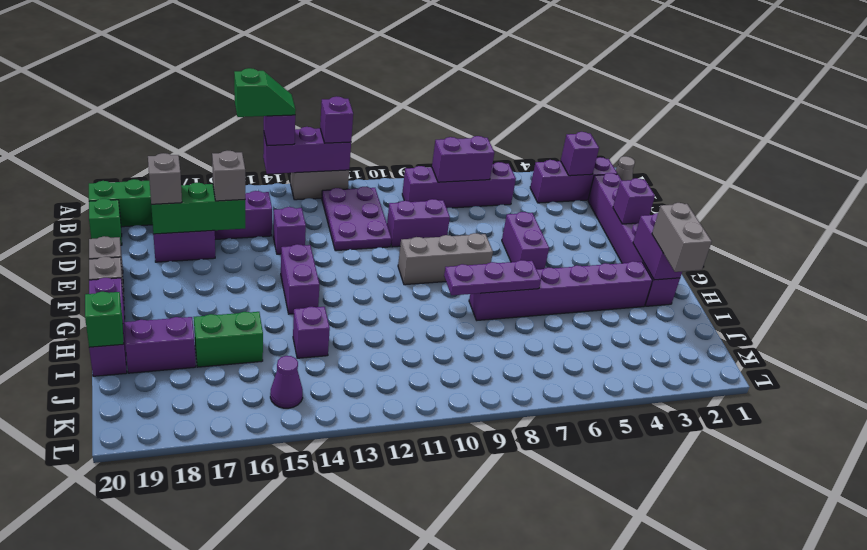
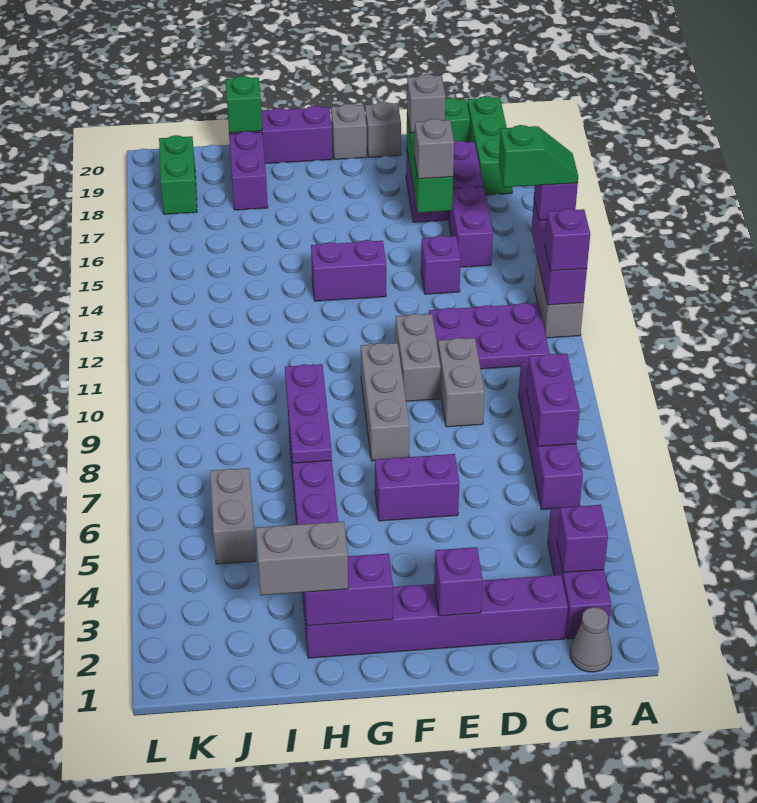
green slope A14:A15 level 4 top 15 -> green slope A14:B14 level 4 top B
purple brick D9:D10 level 1 -> grey brick D9:D10 level 1
none -> grey brick E10:E11 level 1
purple brick I14 level 1 -> none
green brick I16:I17 level 1 -> green brick K18:K19 level 1
none -> grey brick J5:J6 level 1
purple cone K15 level 1 -> none

